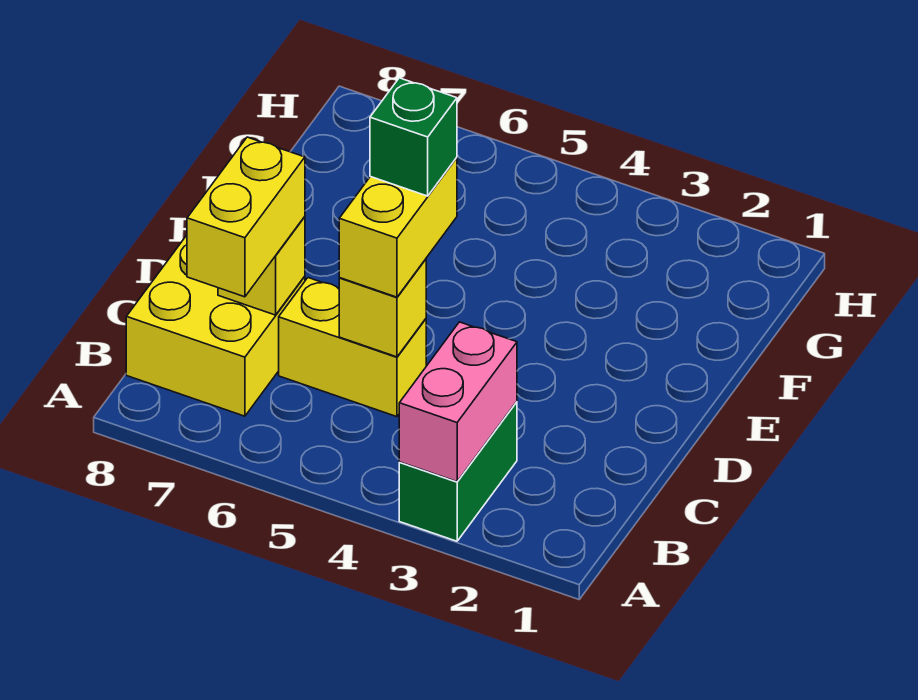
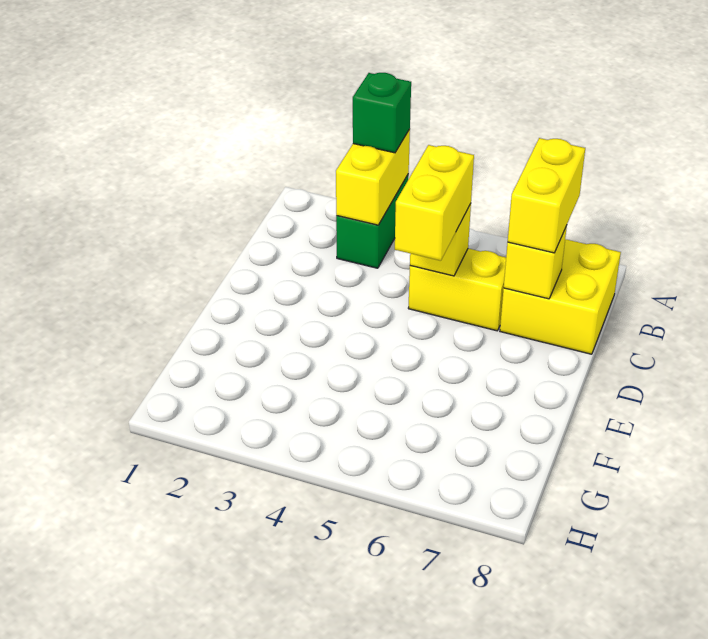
pink brick A3:B3 level 2 -> yellow brick A3:B3 level 2
green brick D5 level 4 -> green brick A3 level 3

